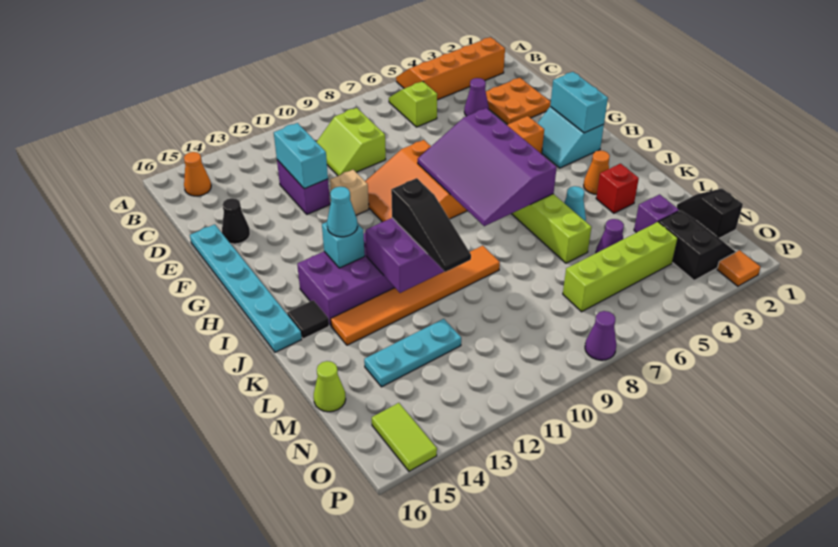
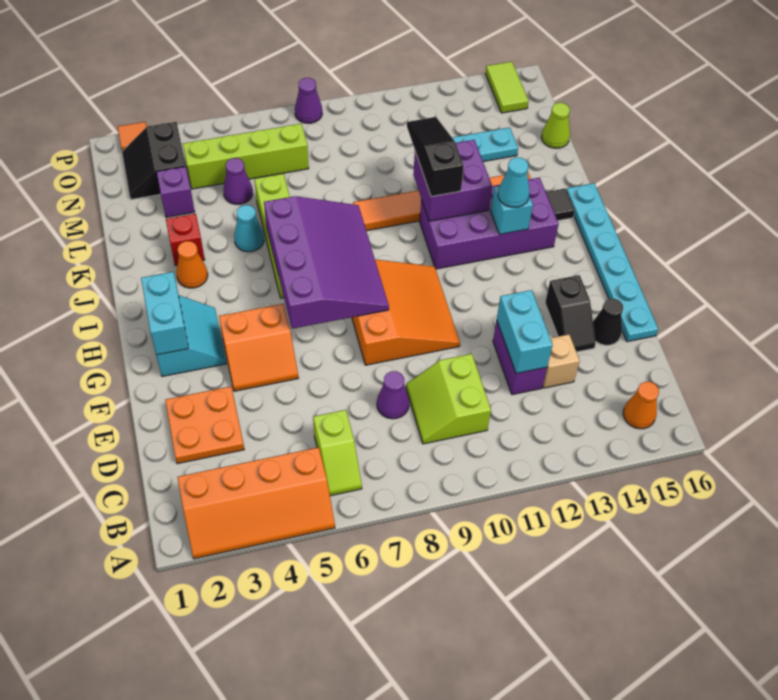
lime slope C9:D10 level 1 top 9 -> lime slope C9:D10 level 1 top 10
purple cone D4 level 1 -> purple cone D8 level 1
tan brick F11 level 1 -> tan brick D13 level 1
black slope M1:N1 level 1 top N -> black slope E14:F14 level 1 top F

